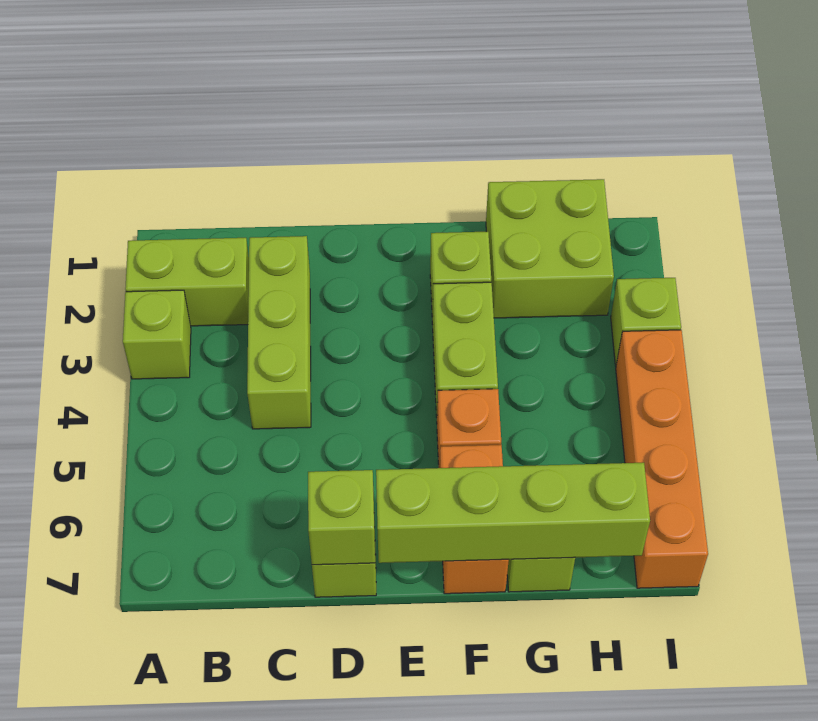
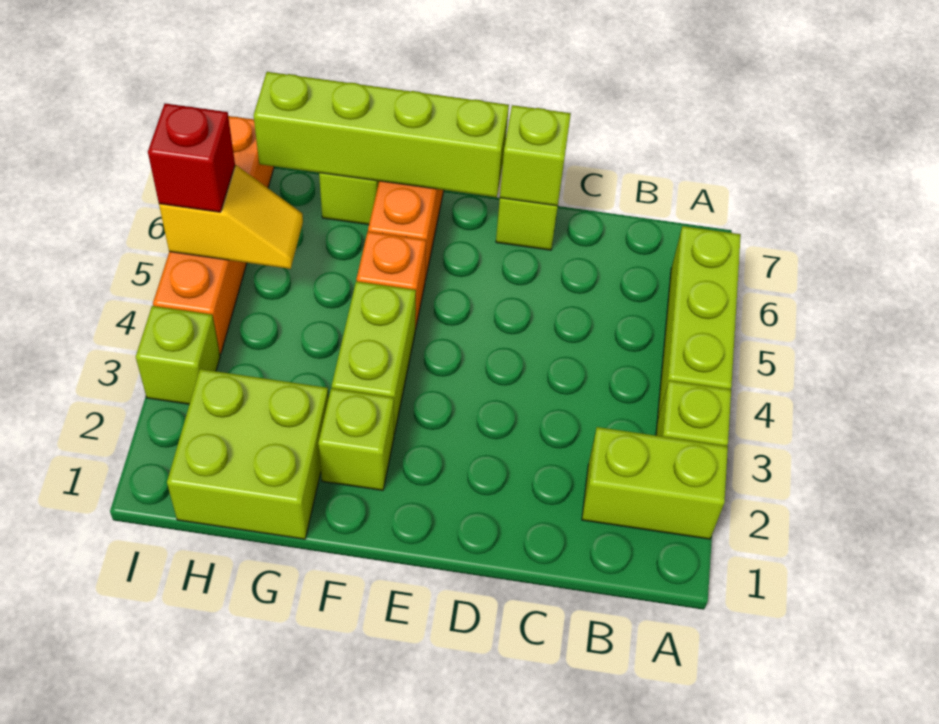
lime brick C2:C4 level 1 -> lime brick A4:A6 level 1
none -> yellow slope H5:I5 level 2 top I
none -> red brick I5 level 3

